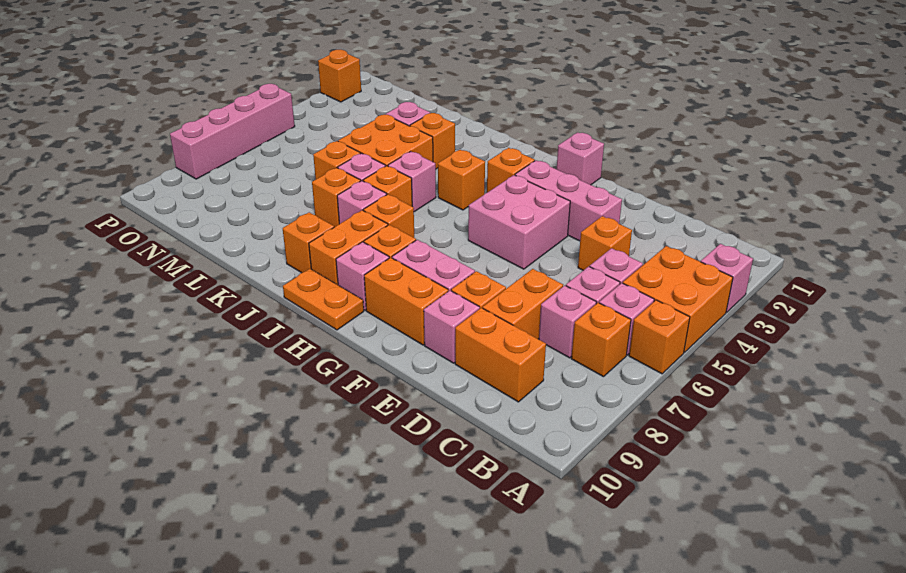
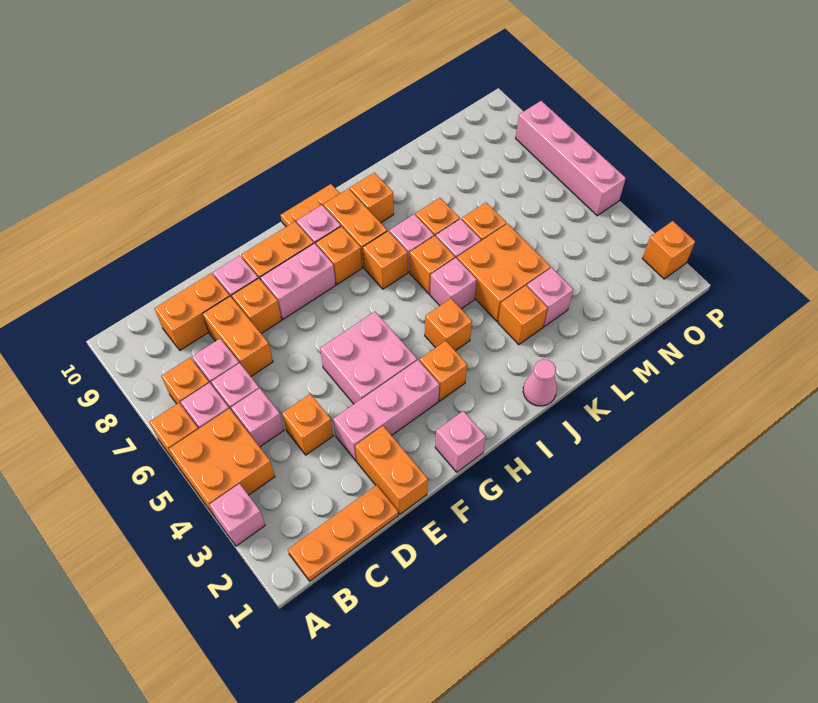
none -> orange plate B1:D1 level 1
none -> orange brick E1:E2 level 1
none -> pink cone J1 level 1

